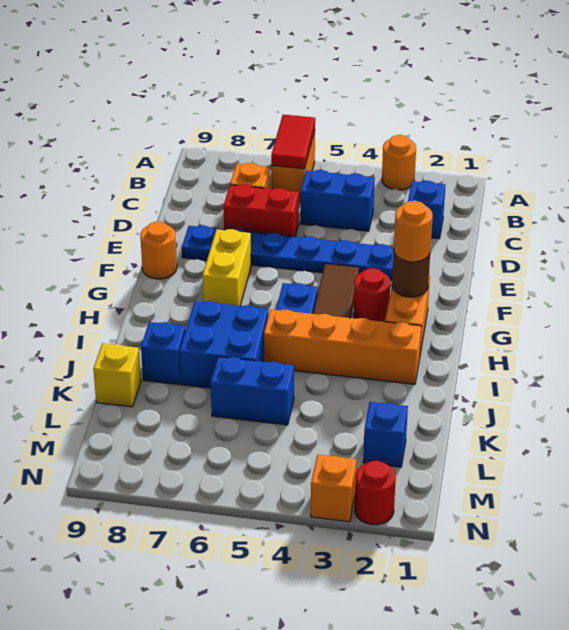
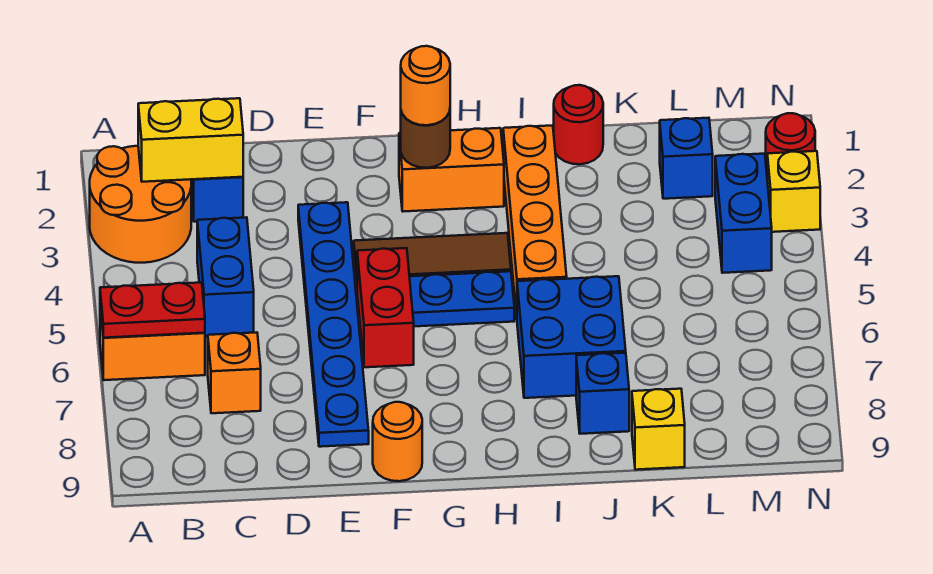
orange round brick A3 level 1 -> orange round brick A2:B3 level 1
red tile A6:B6 level 2 -> red plate A6:B6 level 2
red brick D6:D7 level 1 -> red brick F5:F6 level 1
yellow brick F7:G7 level 1 -> yellow brick B2:C2 level 2
red round brick G3 level 1 -> red round brick J1 level 1
blue brick K5:K6 level 1 -> blue brick M3:M4 level 1
orange brick N3 level 1 -> yellow brick N3 level 1

